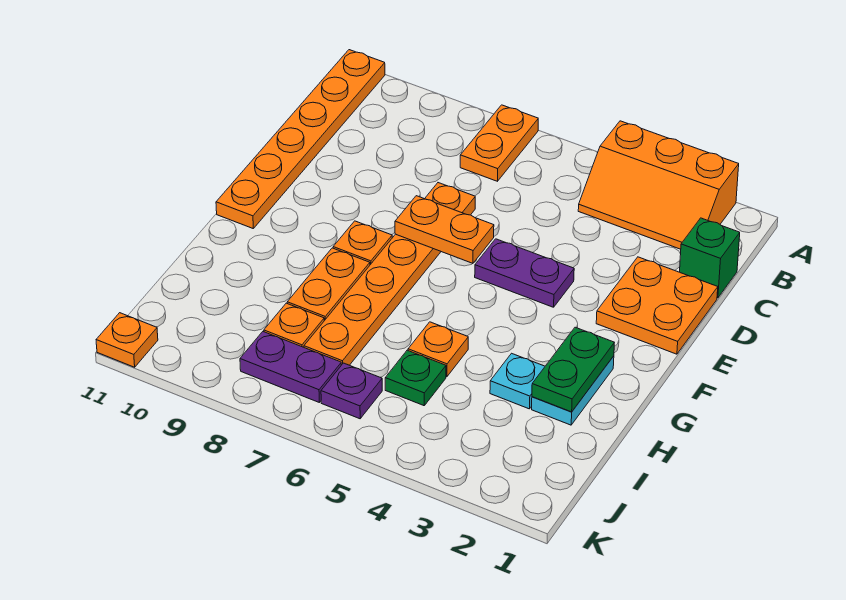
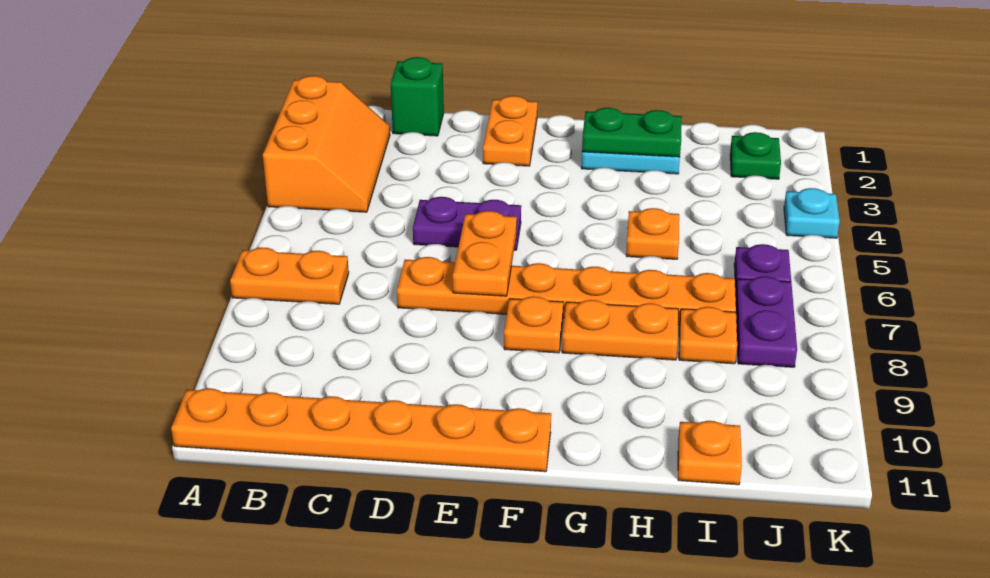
orange plate D1:E2 level 1 -> orange plate E1:E2 level 1
purple plate E4:E5 level 1 -> purple plate D5:E5 level 1
cyan plate H3 level 1 -> cyan plate K4 level 1
green plate I5 level 1 -> green plate J2 level 1
orange plate K11 level 1 -> orange plate I11 level 1

